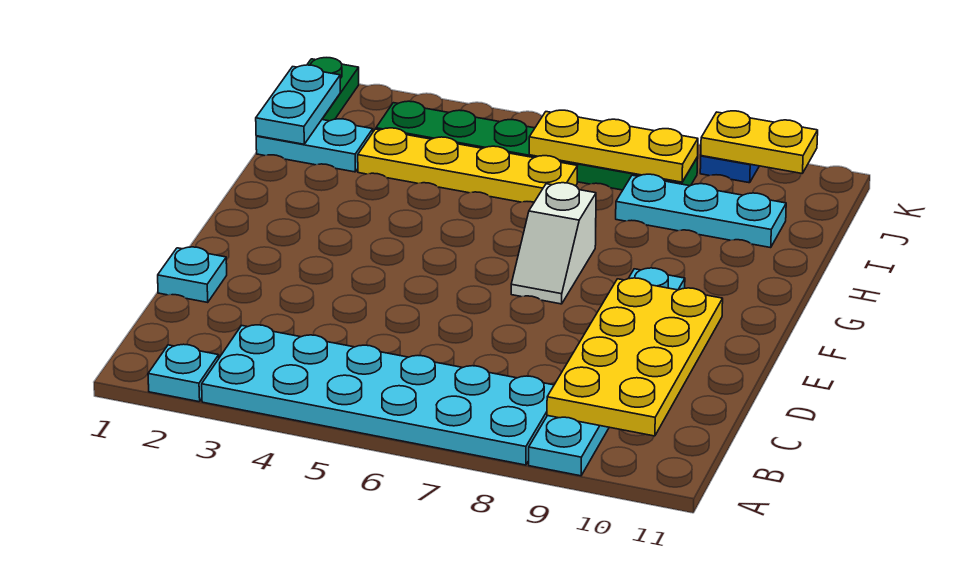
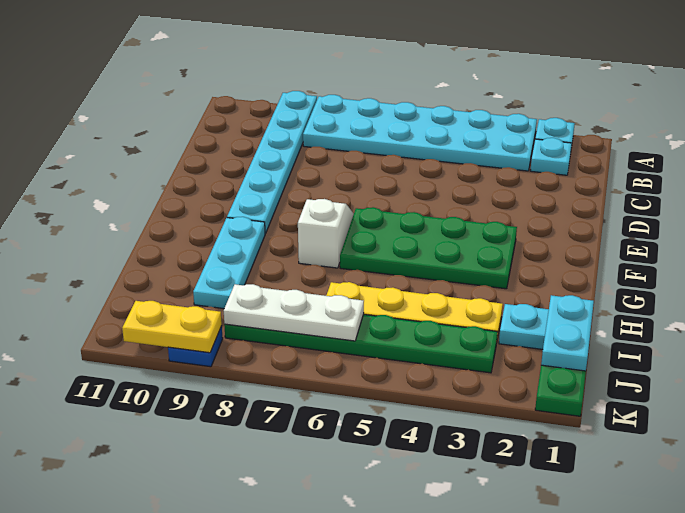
yellow plate B9:E10 level 2 -> none
cyan plate D1 level 1 -> cyan plate B2 level 1
none -> green plate F3:G6 level 1
cyan plate I8:I10 level 1 -> cyan plate G9:I9 level 1
yellow plate J6:J8 level 2 -> white plate J6:J8 level 2

